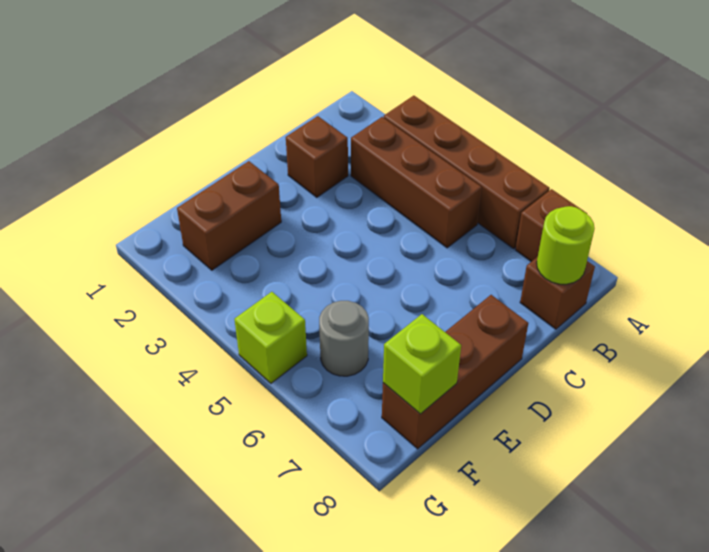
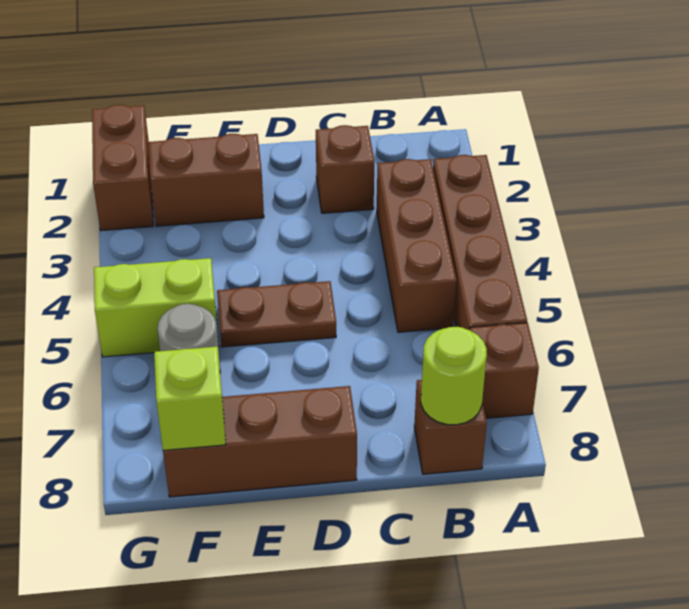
none -> brown plate D5:E5 level 1
none -> brown brick G1:G2 level 1
lime brick G5 level 1 -> lime brick F5:G5 level 1

